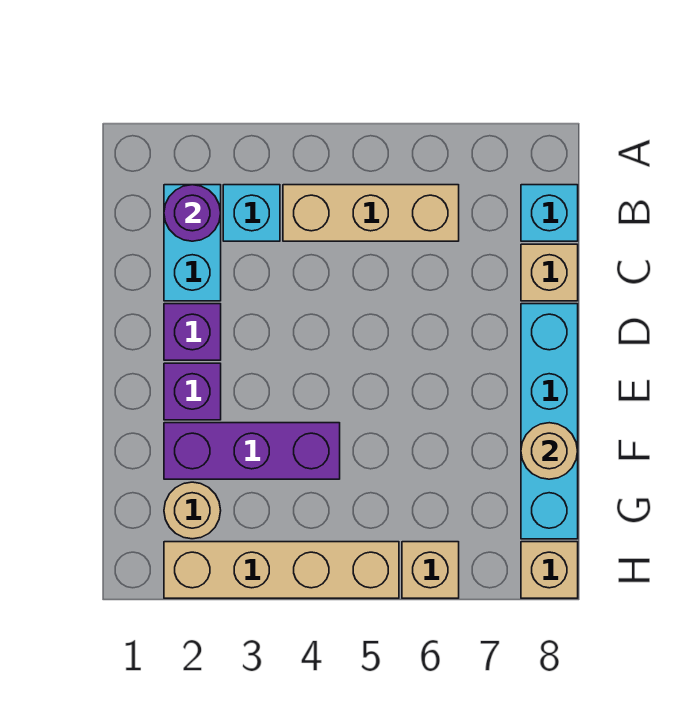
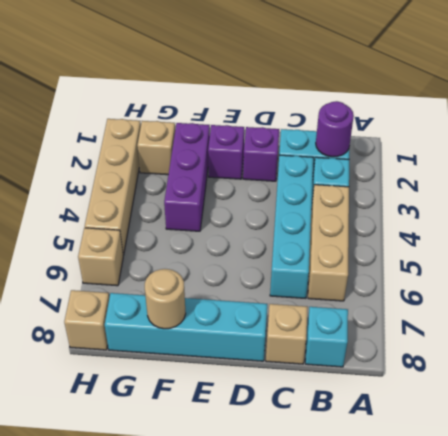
none -> cyan brick C3:C6 level 1
tan round brick G2 level 1 -> tan brick G2 level 1

